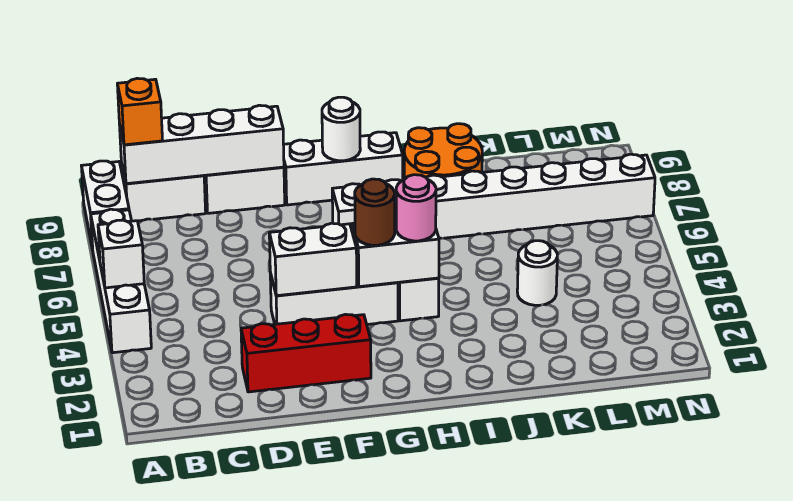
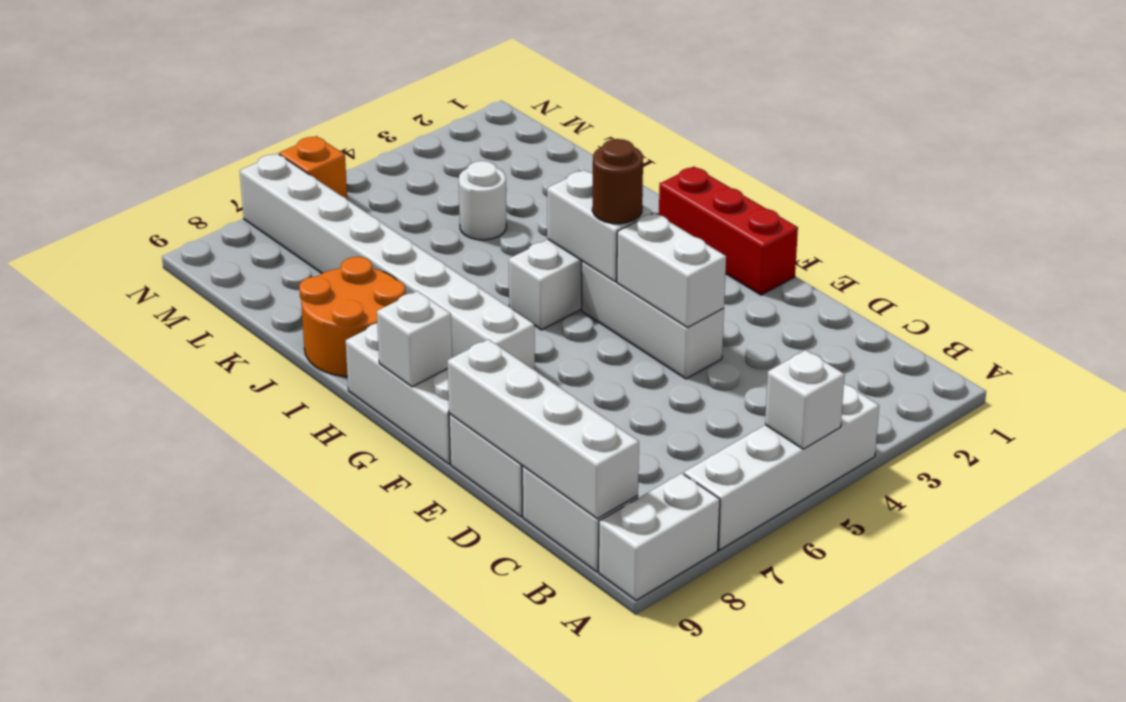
orange brick B9 level 3 -> orange brick N6 level 1
red brick D2:F2 level 1 -> red brick F1:H1 level 1
white round brick G9 level 2 -> white brick G9 level 2
pink round brick H4 level 3 -> none

